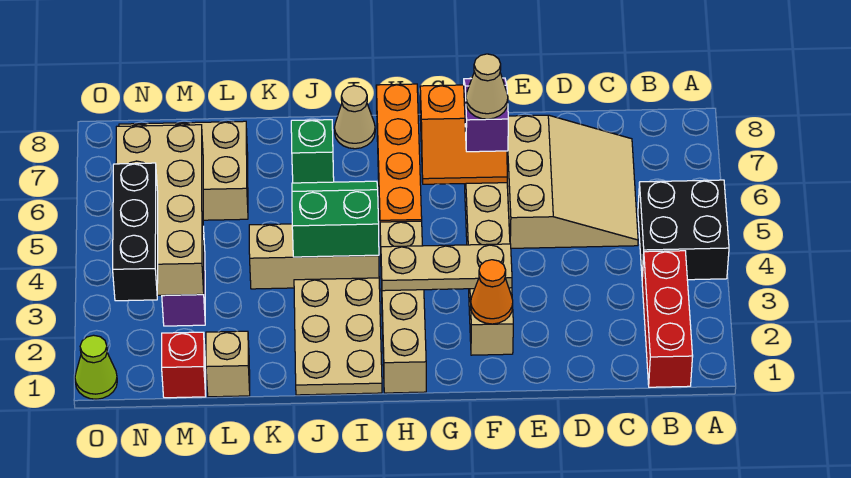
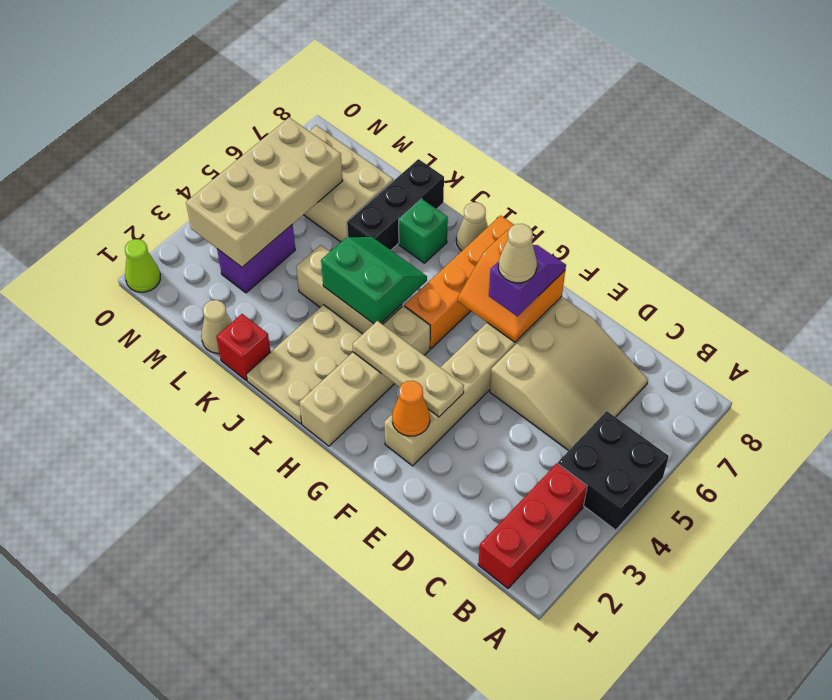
tan brick L1 level 1 -> tan cone L1 level 1
red brick M1 level 1 -> red brick K1 level 1
black brick N2:N4 level 3 -> black brick K6:K8 level 1

